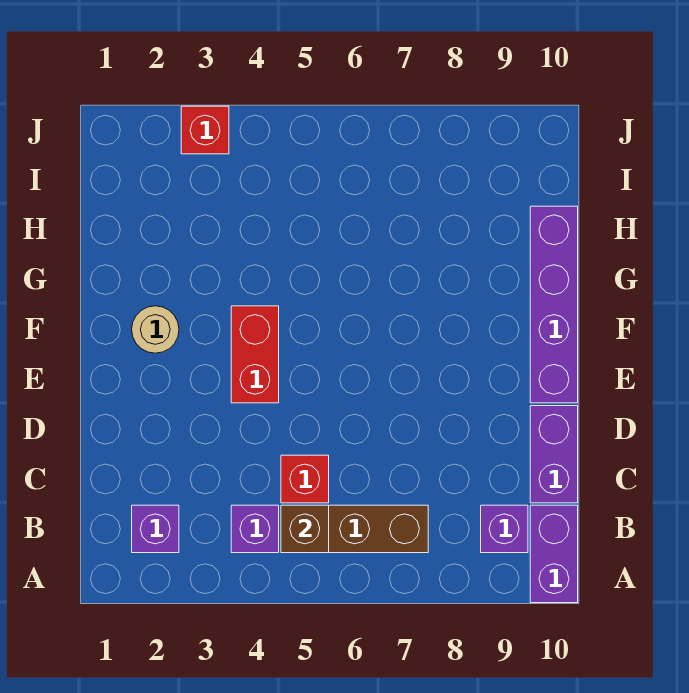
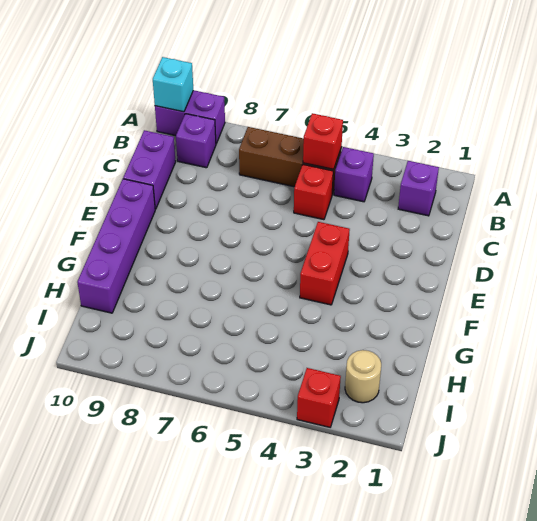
purple brick A10:B10 level 1 -> purple brick A9:A10 level 1
none -> cyan brick A10 level 2
brown brick B5 level 2 -> red brick B5 level 2
tan round brick F2 level 1 -> tan round brick I2 level 1

